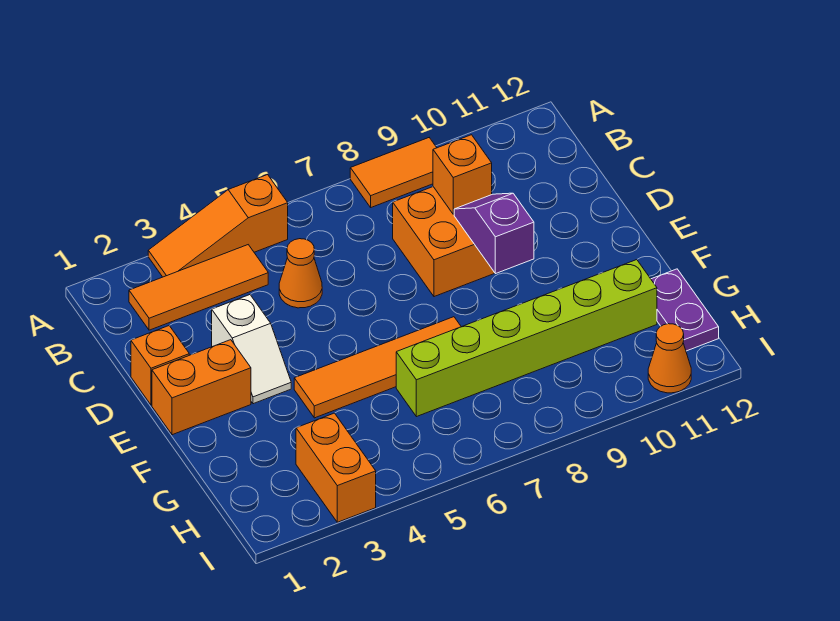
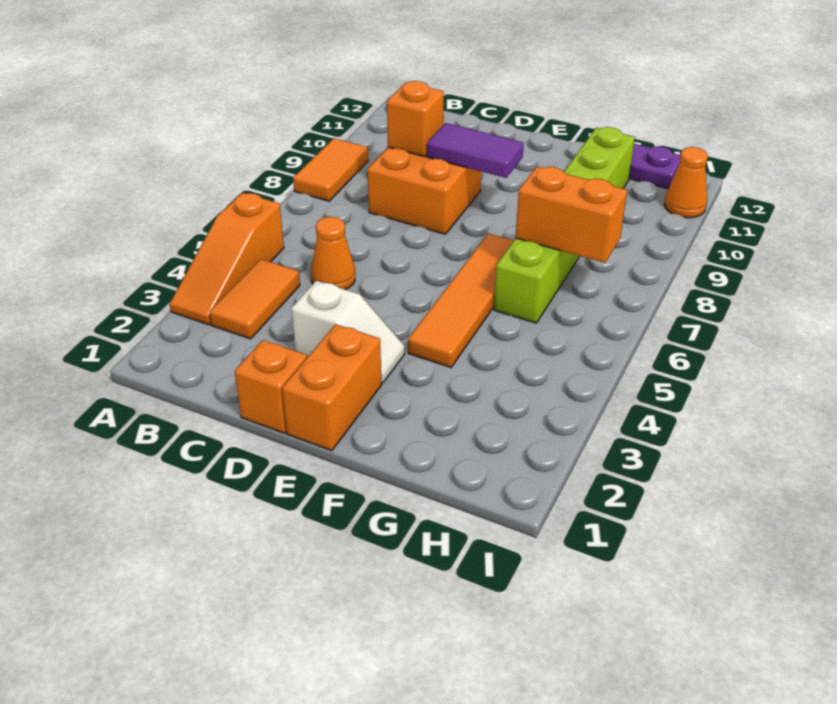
orange tile B2:B4 level 1 -> orange tile B3:B4 level 1
purple slope D9:E9 level 2 top E -> purple tile D9:E9 level 2
orange brick H3:I3 level 1 -> orange brick G7:H7 level 2

